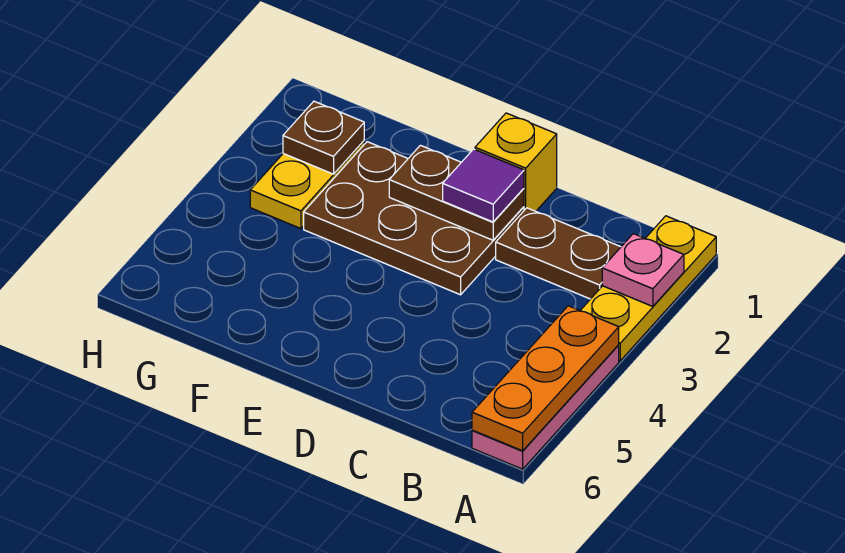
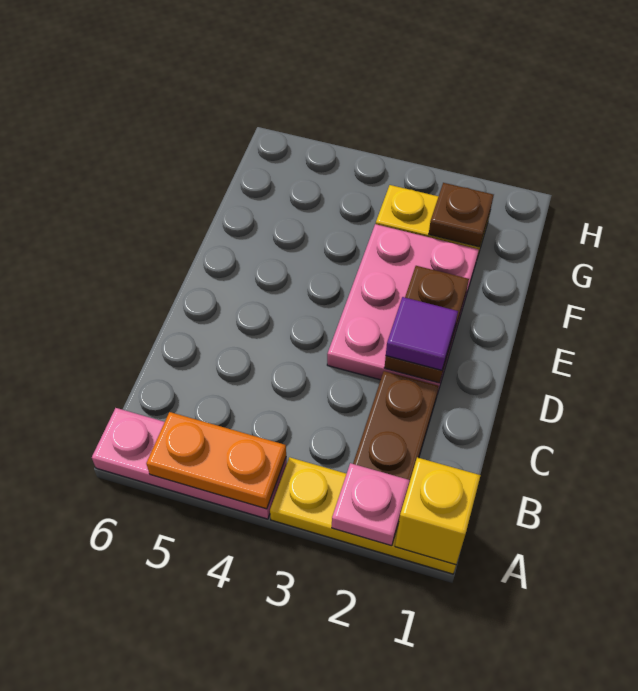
orange plate A4:A6 level 2 -> orange plate A4:A5 level 2
yellow brick D1 level 1 -> yellow brick A1 level 2
brown plate D2:F3 level 1 -> pink plate D2:F3 level 1

